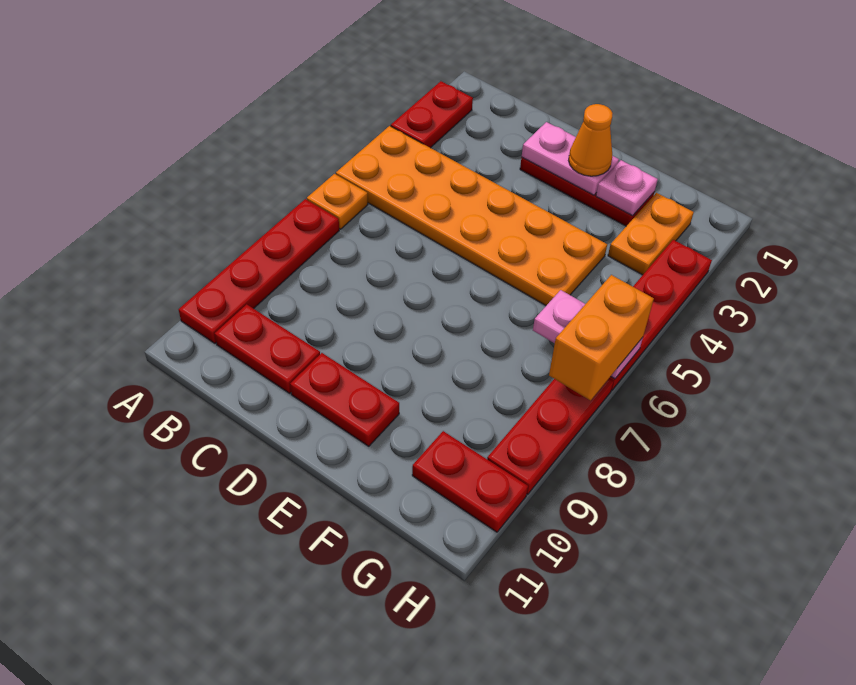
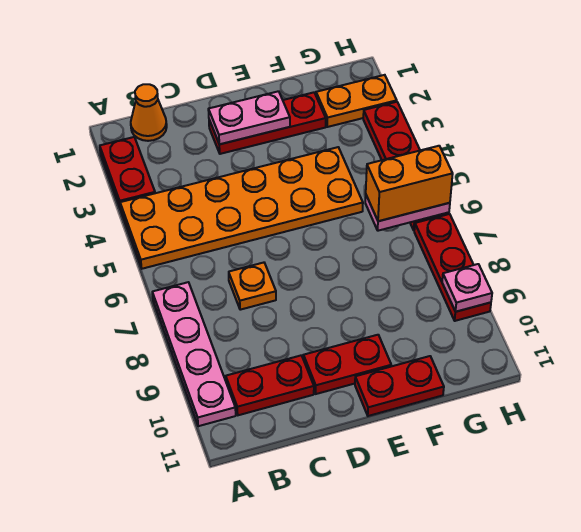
orange plate A6 level 1 -> orange plate C7 level 1
red plate A7:A10 level 1 -> pink plate A7:A10 level 1
orange cone E2 level 3 -> orange cone B1 level 1
pink plate F2 level 2 -> pink plate H9 level 2
orange plate G2:G3 level 1 -> orange plate G2:H2 level 1
red plate G10:H10 level 1 -> red plate E11:F11 level 1
orange brick H6:H7 level 3 -> orange brick G6:H6 level 3

